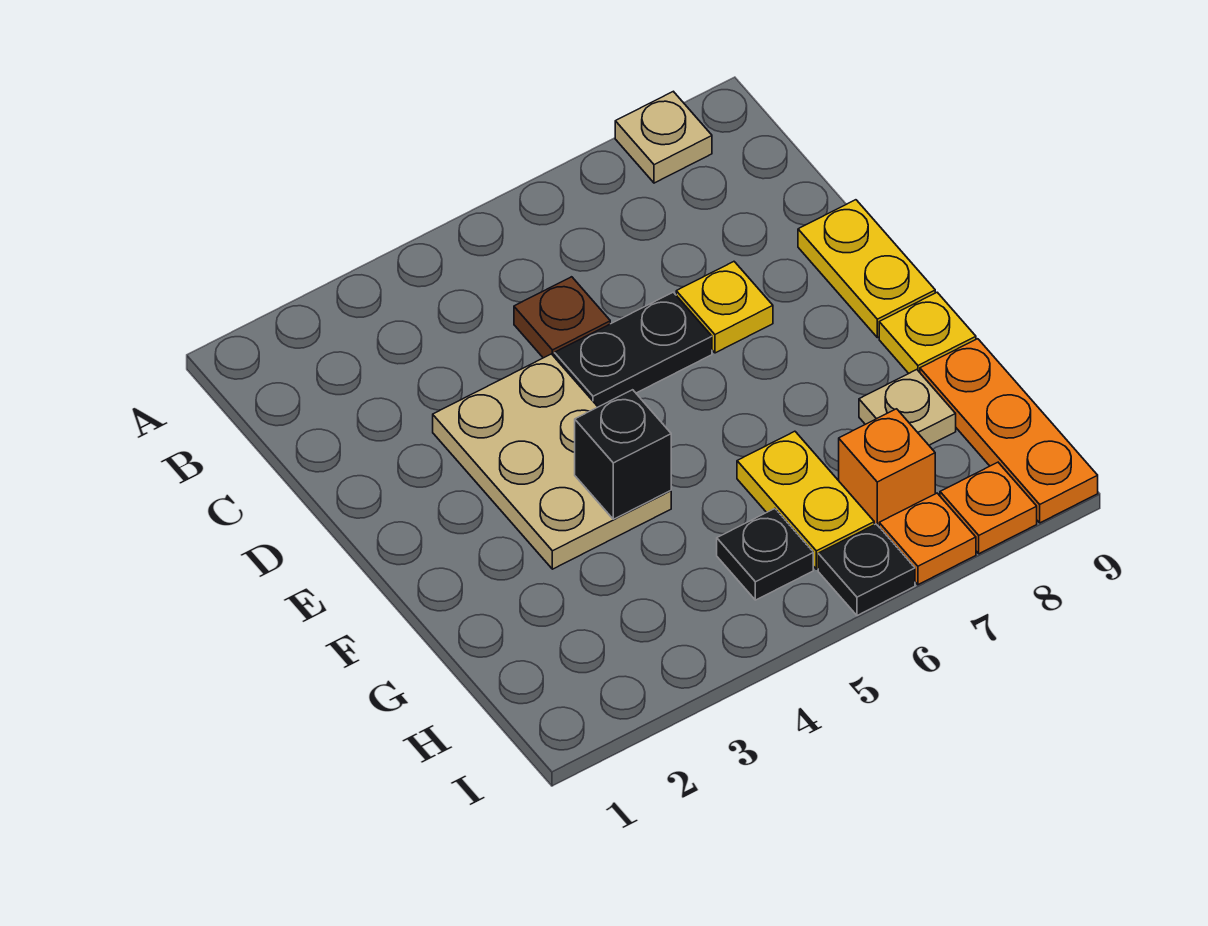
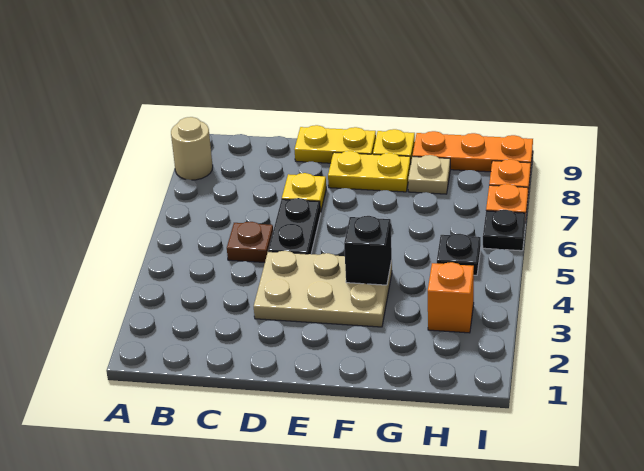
tan plate A8 level 1 -> tan round brick A8 level 1
yellow plate G6:H6 level 1 -> yellow plate E8:F8 level 1
orange brick H7 level 1 -> orange brick H3 level 1

